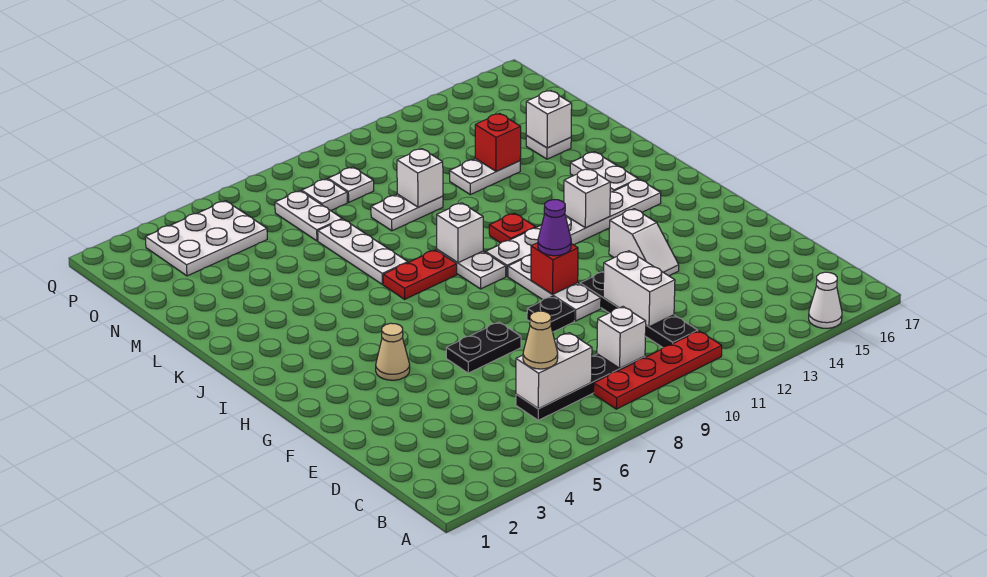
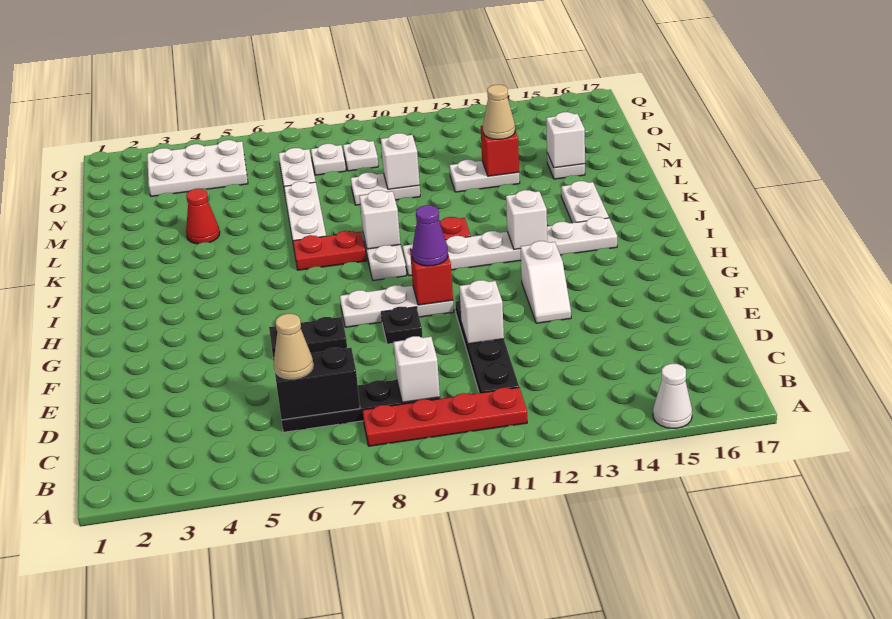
white brick C6:C7 level 2 -> black brick C6:C7 level 2
white brick D11:E11 level 2 -> white brick E11 level 2
white plate F10:H10 level 1 -> white plate G8:G10 level 1
tan cone G4 level 1 -> tan cone M13 level 3
none -> red cone L4 level 1

